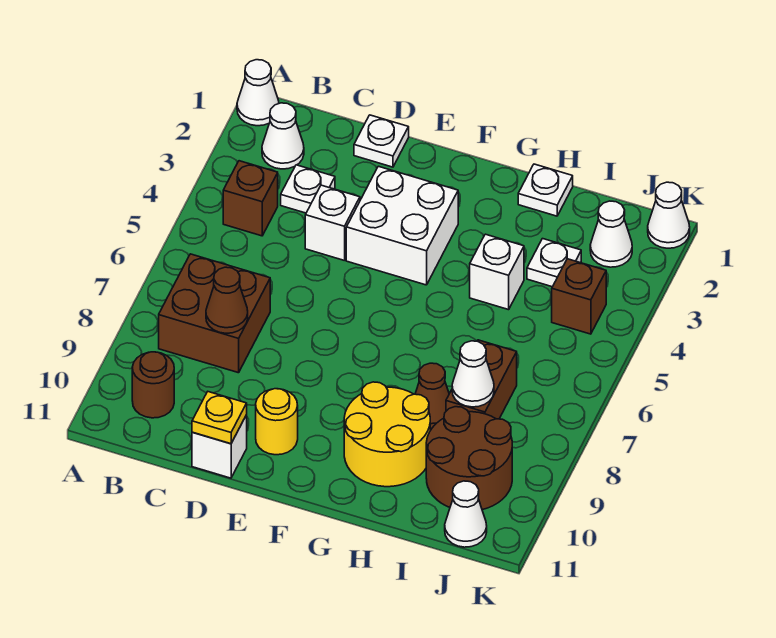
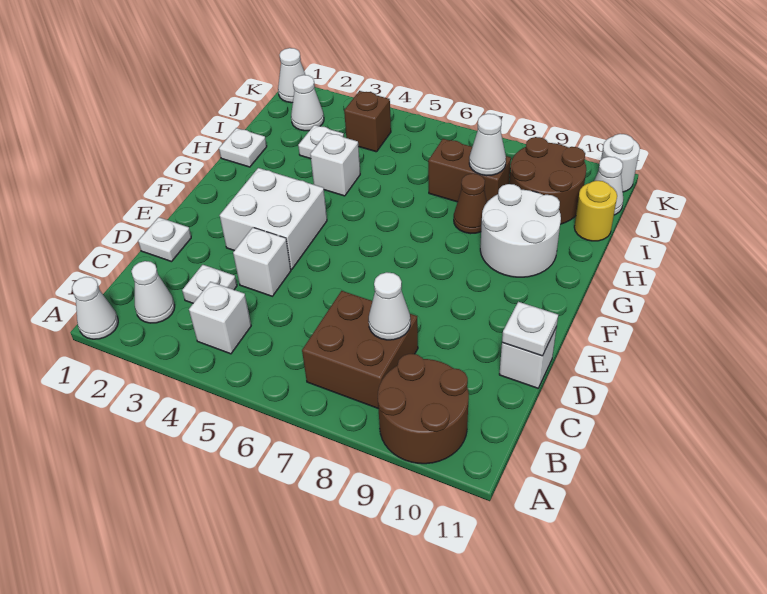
brown brick B4 level 1 -> white brick B4 level 1
brown round brick B10 level 1 -> brown round brick A9:B10 level 1
brown cone C8 level 2 -> white cone C8 level 2
yellow plate D11 level 2 -> white plate D11 level 2
yellow round brick E10 level 1 -> yellow round brick I11 level 1
yellow round brick G9:H10 level 1 -> white round brick G9:H10 level 1
none -> white round brick K11 level 1

